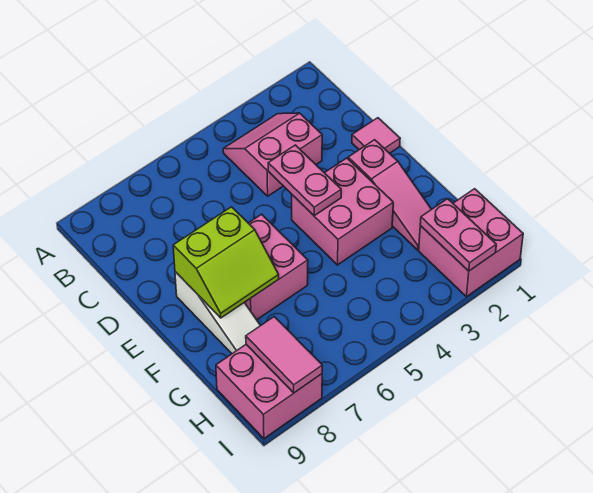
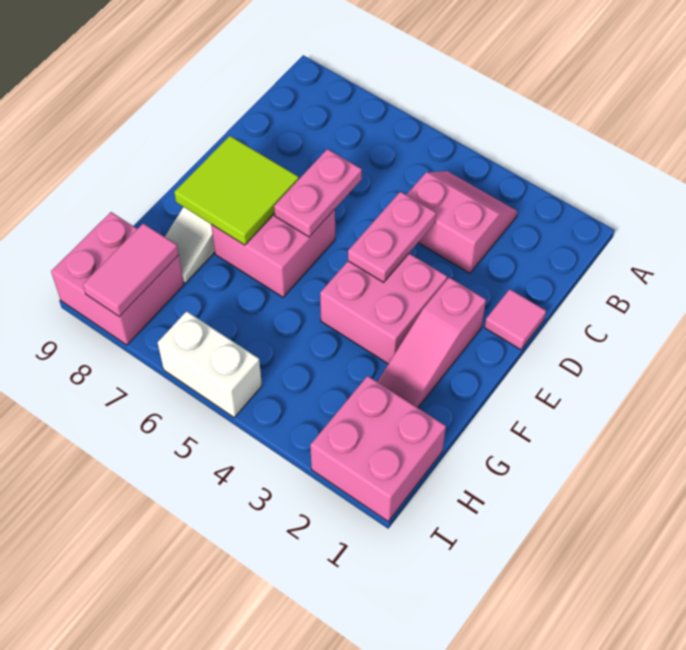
lime slope E7:F8 level 2 top E -> lime tile E7:F8 level 2
pink plate H2:I2 level 2 -> pink plate D6:E6 level 2
none -> white brick I5:I6 level 1

